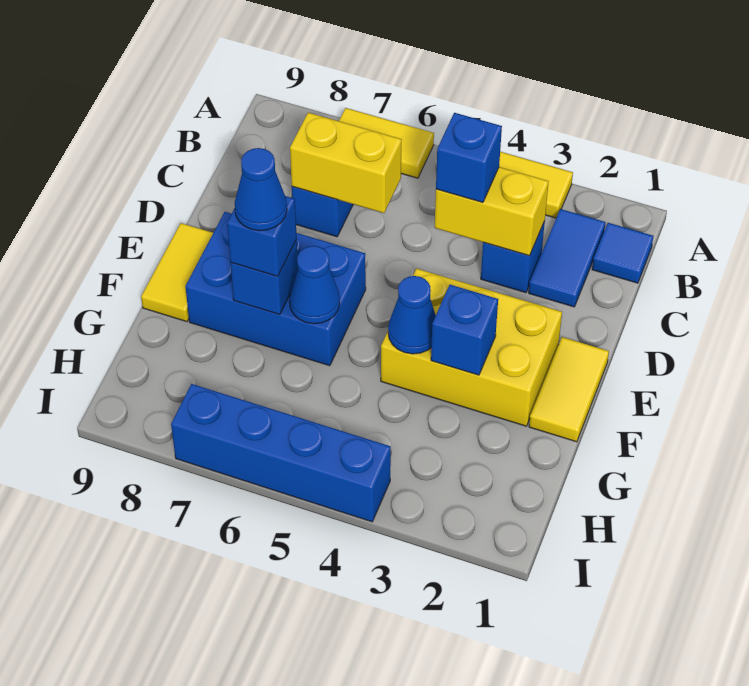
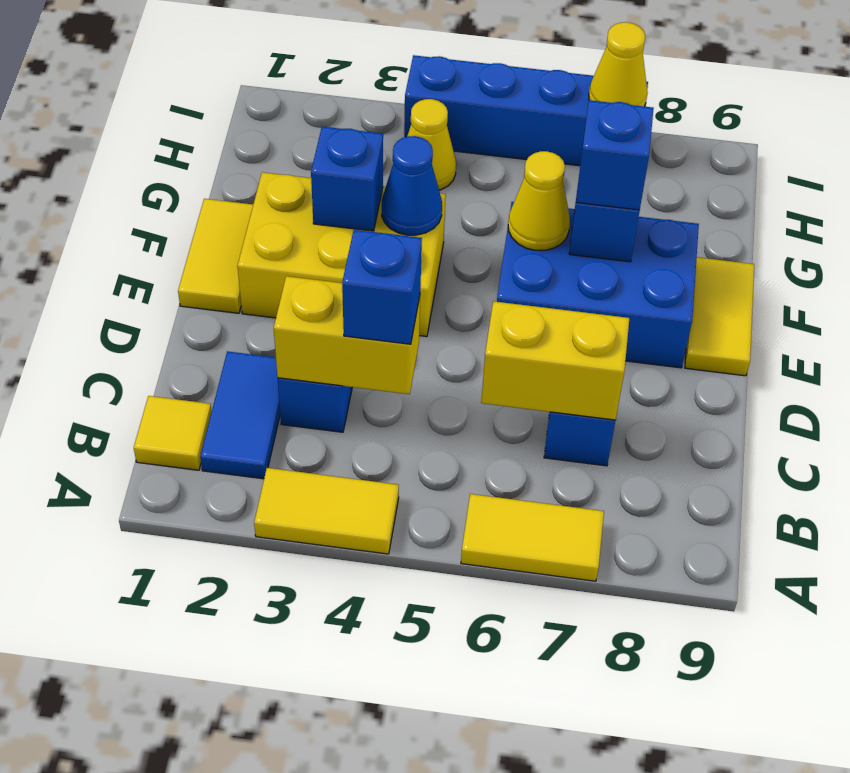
blue tile B1 level 1 -> yellow tile B1 level 1
blue cone F6 level 2 -> yellow cone F6 level 2
blue cone F7 level 4 -> none
none -> yellow cone H4 level 1
none -> yellow cone I7 level 2

